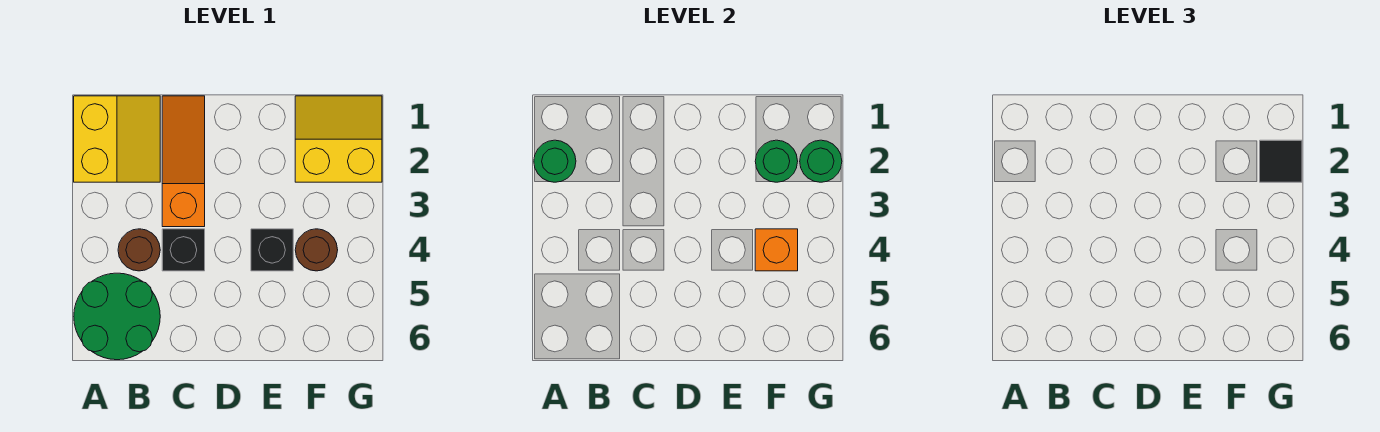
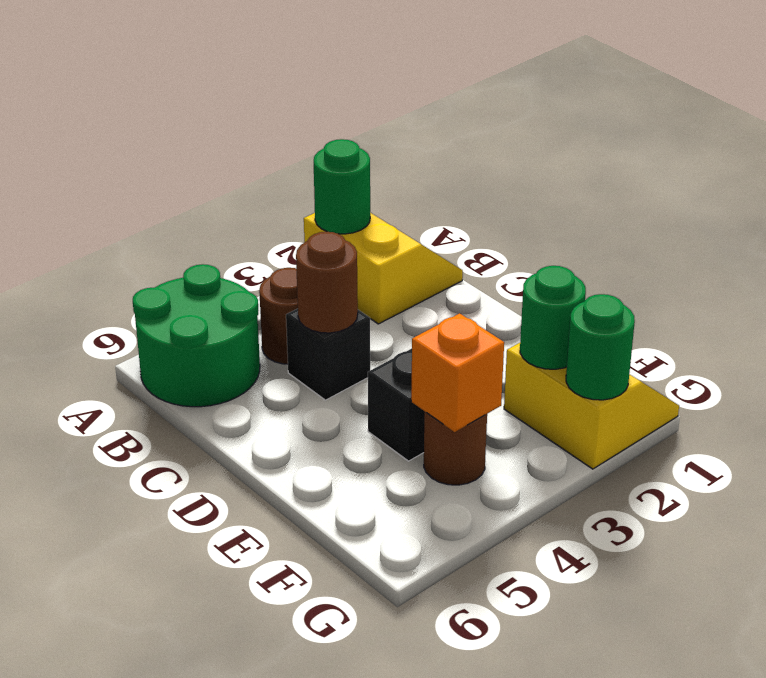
yellow slope A1:B2 level 1 top A -> yellow slope A1:B2 level 1 top 2
orange slope C1:C3 level 1 top 3 -> none
none -> brown round brick C4 level 2
black tile G2 level 3 -> none

